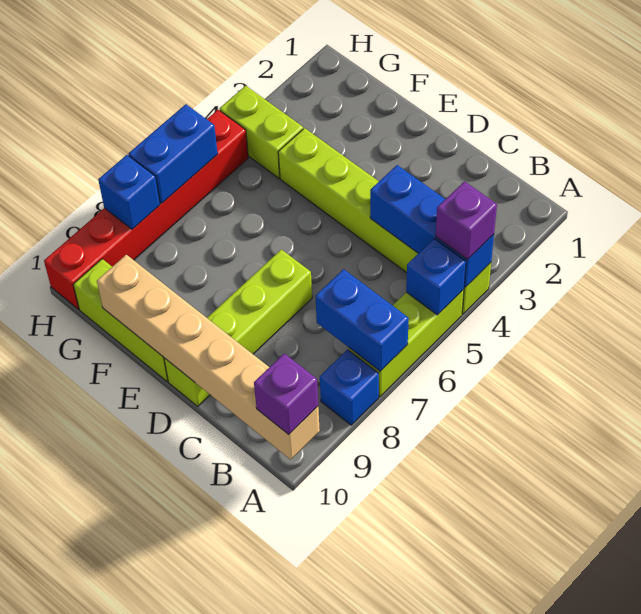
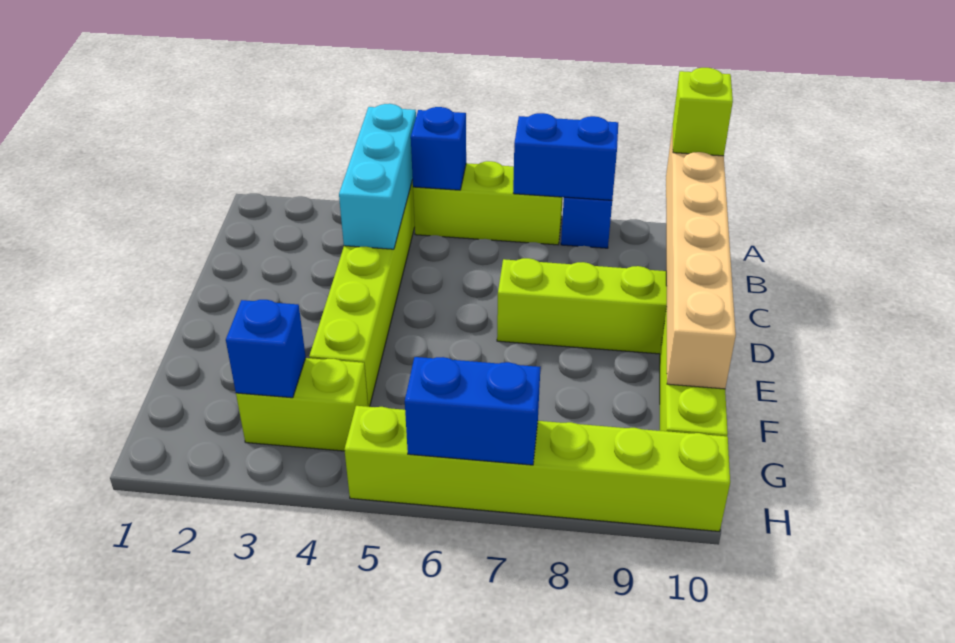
blue brick A4:C4 level 2 -> cyan brick A4:C4 level 2
purple brick A4 level 3 -> none
blue brick A7:B7 level 2 -> blue brick A7:A8 level 2
purple brick A10 level 3 -> lime brick A10 level 3
lime brick G4:H4 level 1 -> lime brick G3:G4 level 1
red brick H5:H10 level 1 -> lime brick H5:H10 level 1
blue brick H8 level 2 -> blue brick G3 level 2

